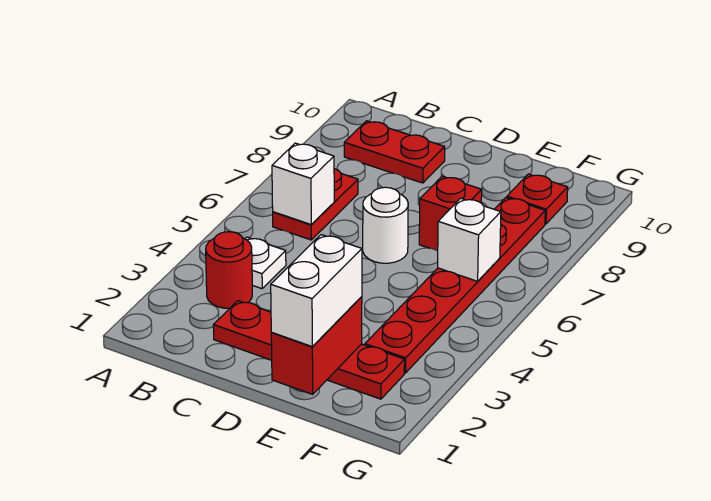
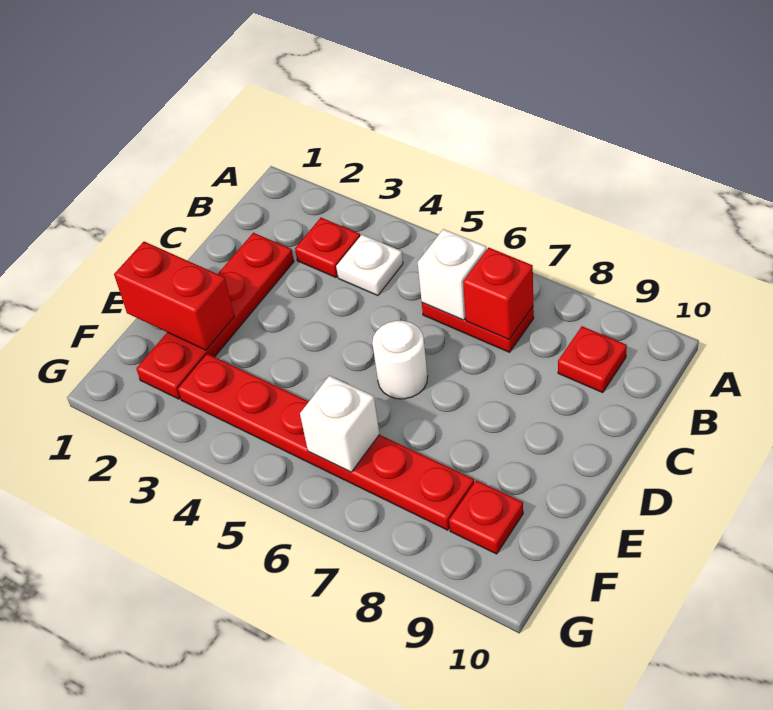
red round brick B3 level 1 -> red plate B3 level 1
red plate B9:C9 level 1 -> red plate B9 level 1
white brick E1:E2 level 3 -> none
red brick E7 level 1 -> red brick B7 level 2

